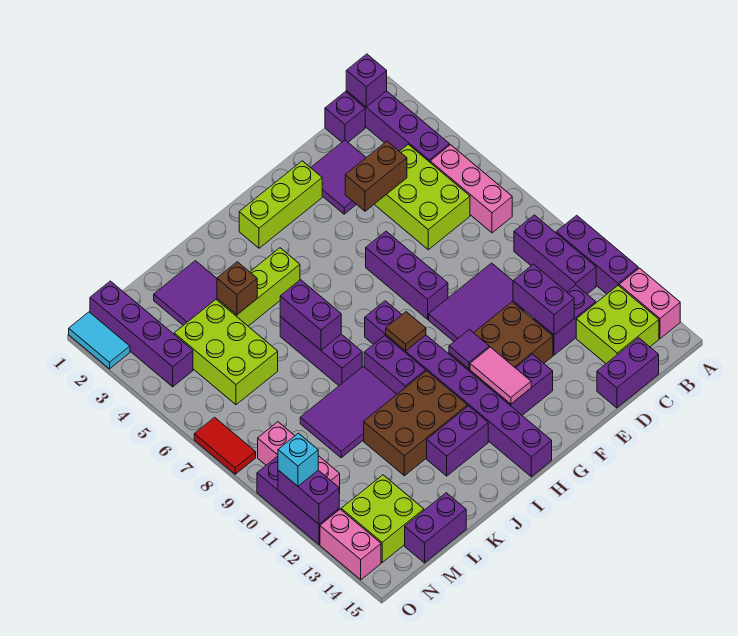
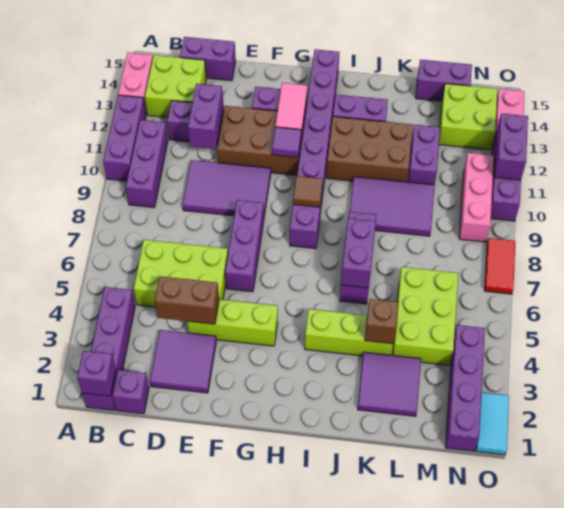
pink brick B5:B7 level 1 -> none
lime brick C4:D6 level 1 -> lime brick C5:E6 level 1
lime brick F2:H2 level 1 -> lime brick E4:G4 level 1
purple brick I9:I10 level 1 -> purple brick L11:L12 level 1
cyan brick O11 level 3 -> none

